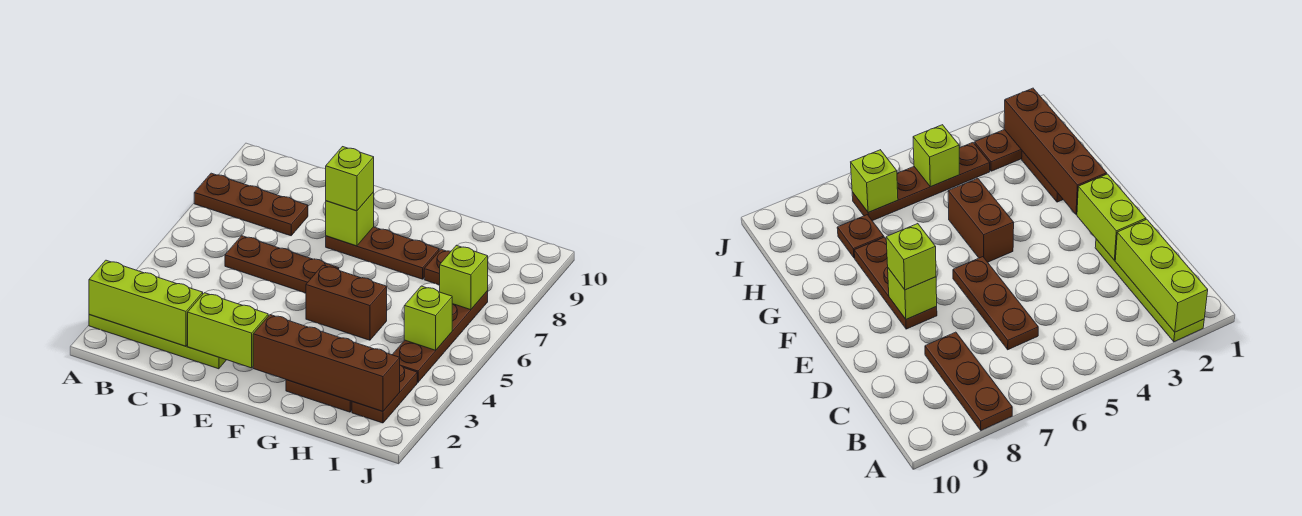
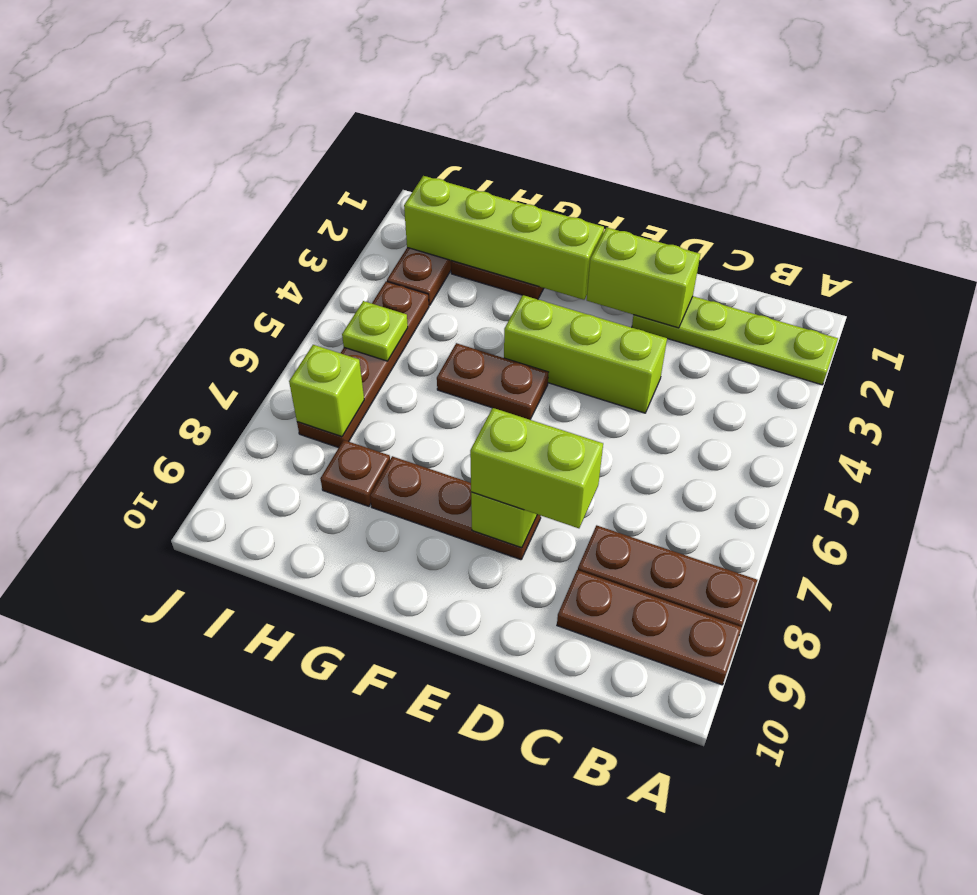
lime brick A2:C2 level 2 -> lime brick D4:F4 level 1
brown plate C6:E6 level 1 -> brown plate A9:C9 level 1
lime brick E8 level 3 -> lime brick D8:E8 level 3
brown brick F2:I2 level 2 -> lime brick F2:I2 level 2
brown brick F5:G5 level 1 -> brown plate F5:G5 level 1
lime brick I5 level 2 -> lime plate I5 level 2

